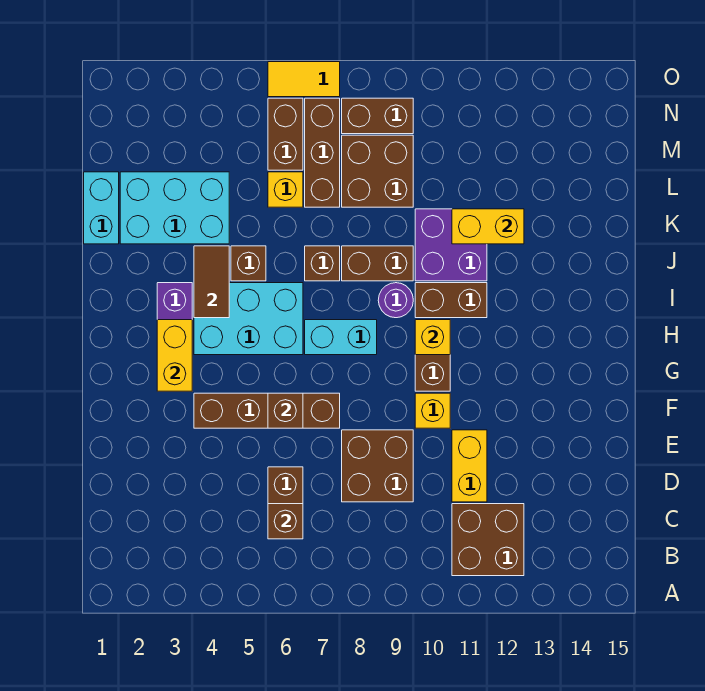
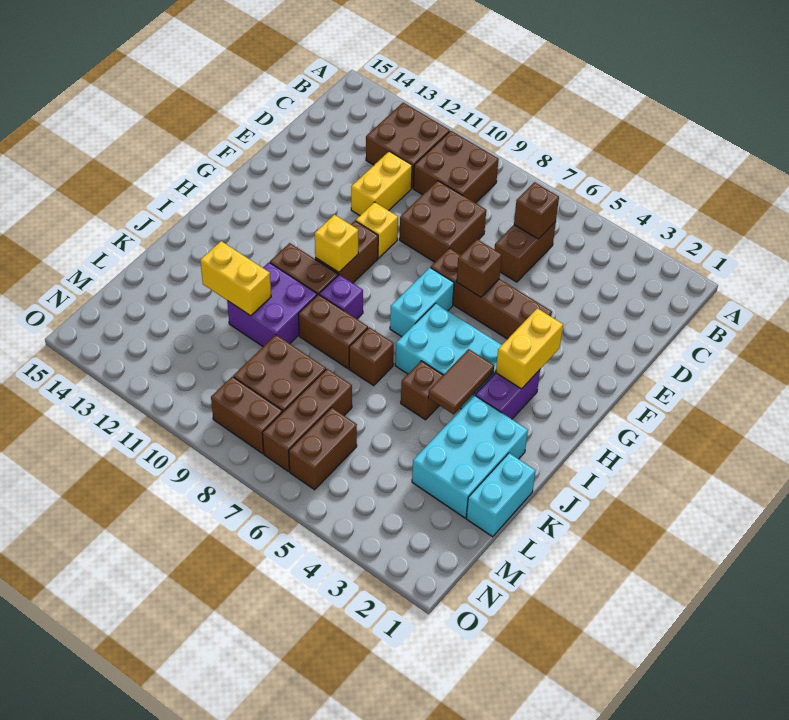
none -> brown brick B9:C10 level 1
cyan brick H7:H8 level 1 -> cyan brick G7:H7 level 1
purple round brick I9 level 1 -> purple brick I9 level 1
cyan brick K2:L4 level 1 -> cyan brick J2:L3 level 1
yellow brick L6 level 1 -> none
yellow tile O6:O7 level 1 -> none

